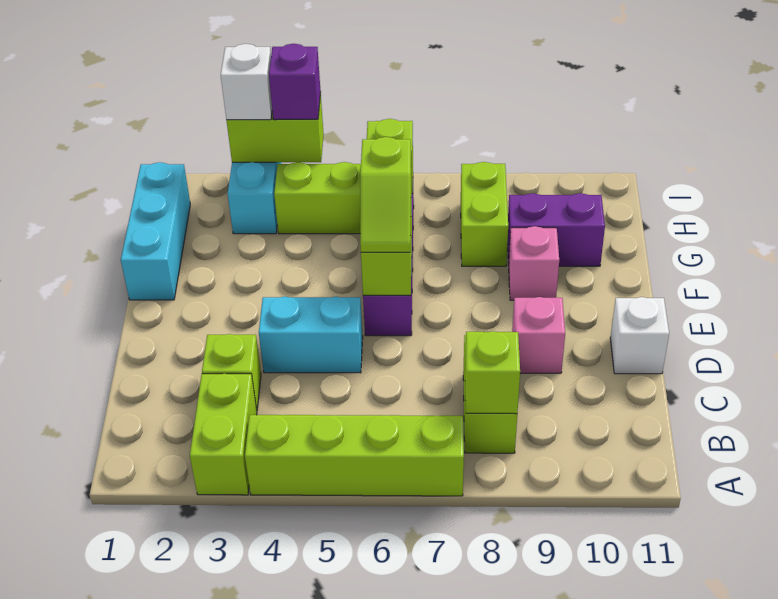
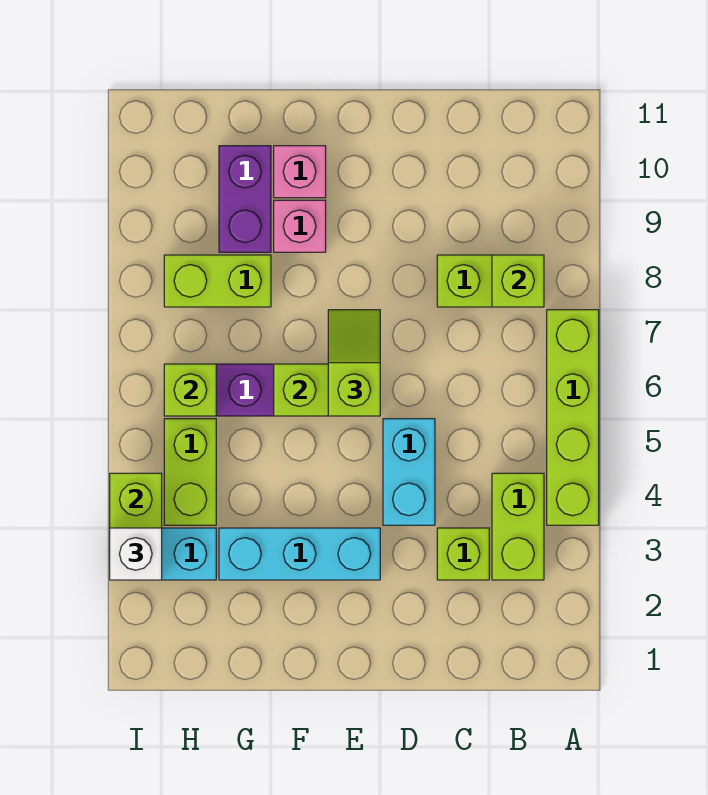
lime brick A3:B3 level 1 -> lime brick B3:B4 level 1
pink brick D9 level 1 -> pink brick F10 level 1
white brick D11 level 1 -> none
lime slope E6:F6 level 3 top F -> lime slope E6:E7 level 3 top 6
cyan brick F1:H1 level 1 -> cyan brick E3:G3 level 1
purple brick I4 level 3 -> none

